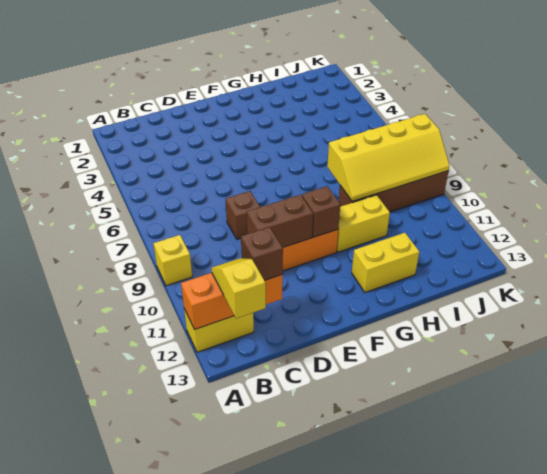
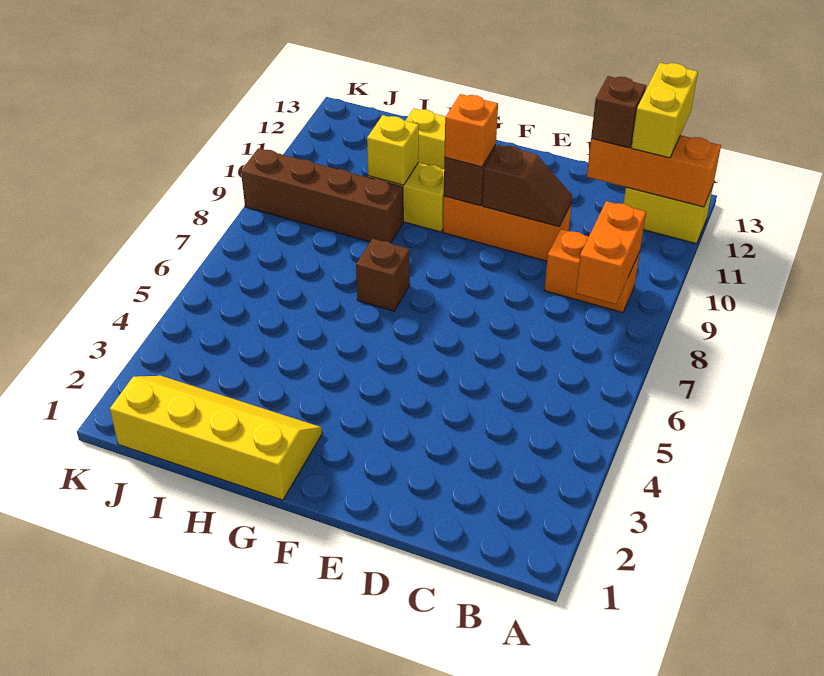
yellow brick A9 level 1 -> yellow brick H10 level 2
none -> orange brick B8:B9 level 2
none -> orange brick B9:C9 level 1
yellow slope B12:B13 level 3 top 13 -> yellow brick B12:B13 level 3
brown brick D8 level 1 -> brown brick G7 level 1
brown brick D10:E10 level 2 -> brown slope D10:E10 level 2 top E
none -> orange brick F10 level 3
yellow slope H8:K9 level 2 top 8 -> yellow slope G1:J2 level 1 top 1

